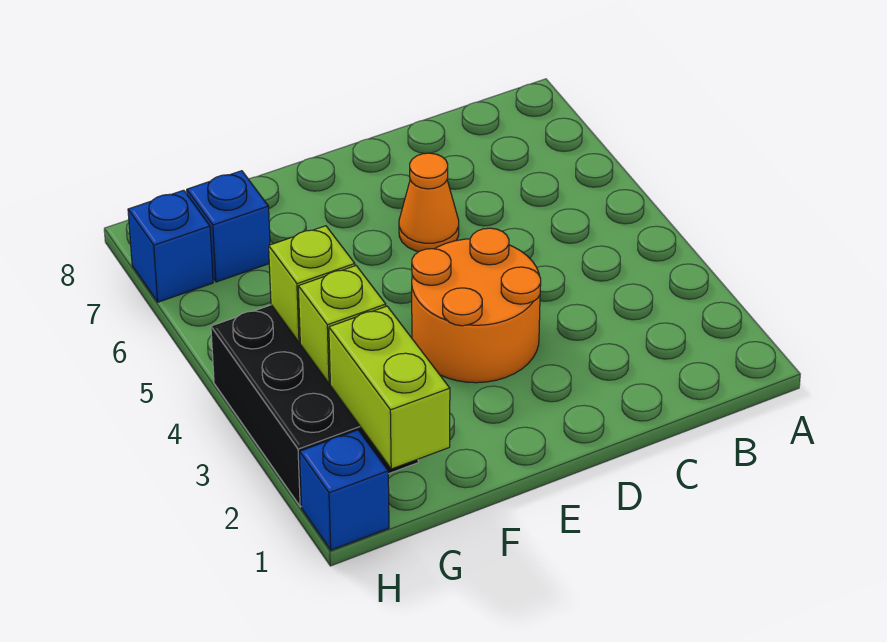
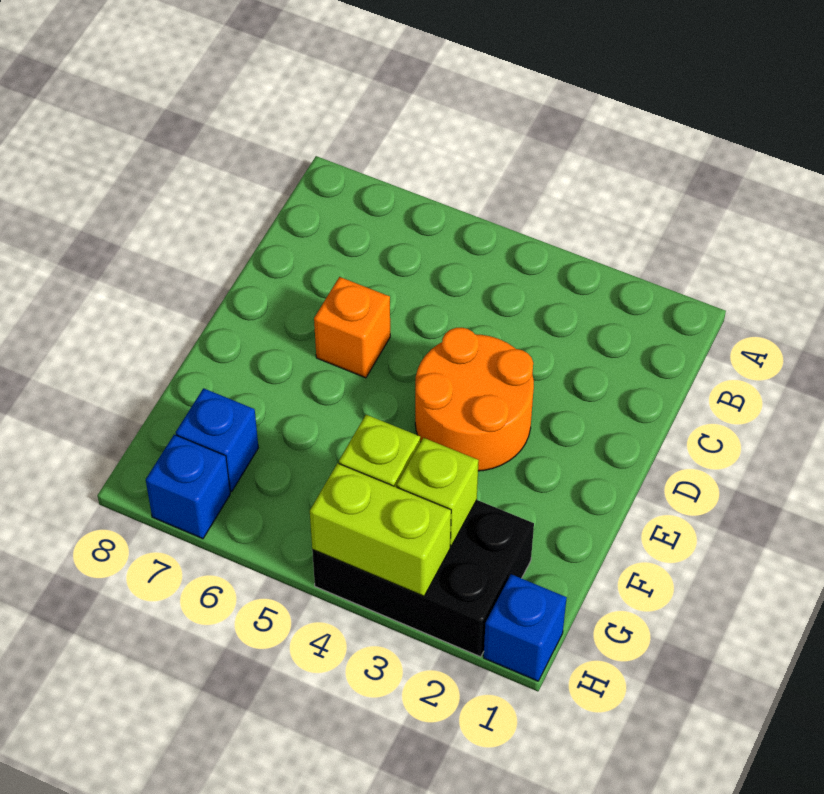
orange cone D6 level 1 -> orange brick D6 level 1
lime brick G1:G2 level 2 -> lime brick H3:H4 level 2

